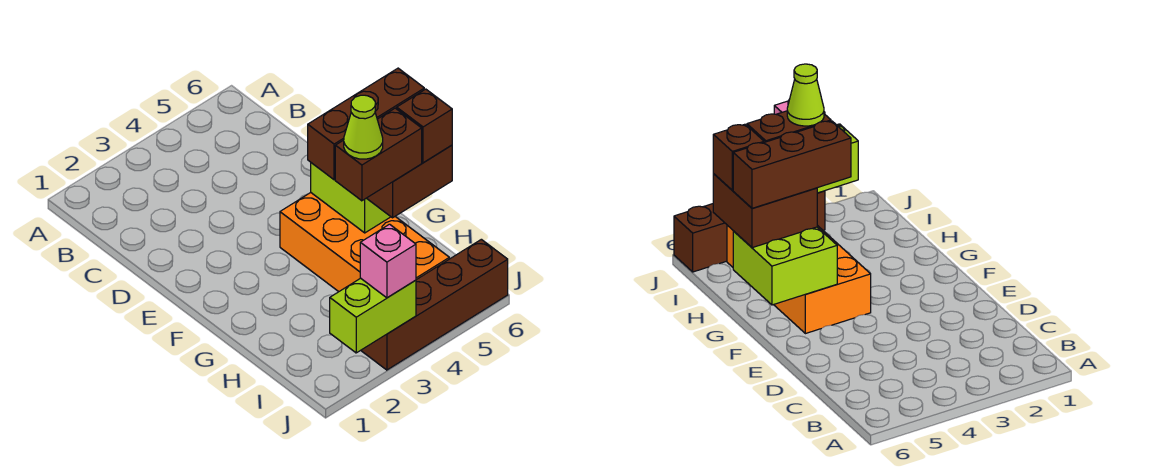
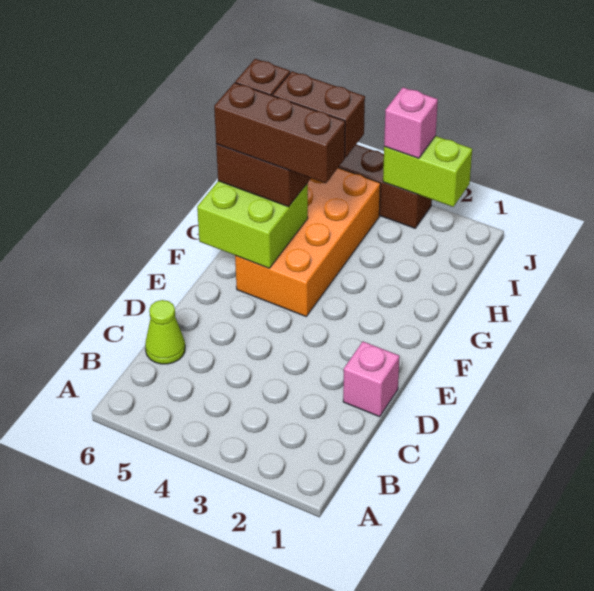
none -> pink brick D1 level 1
lime cone H4 level 5 -> lime cone C6 level 1

